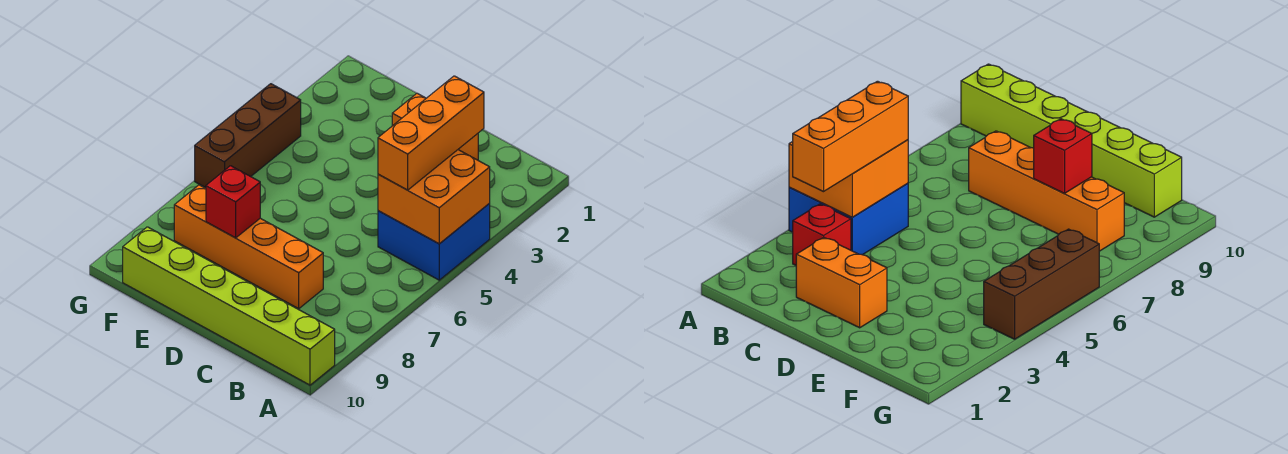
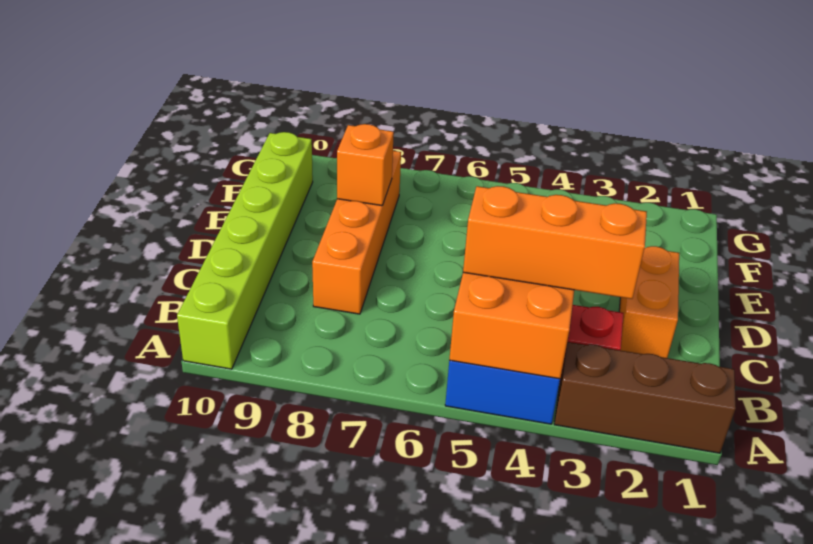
red brick E8 level 2 -> orange brick E8 level 2
brown brick G4:G6 level 1 -> brown brick A1:A3 level 1

